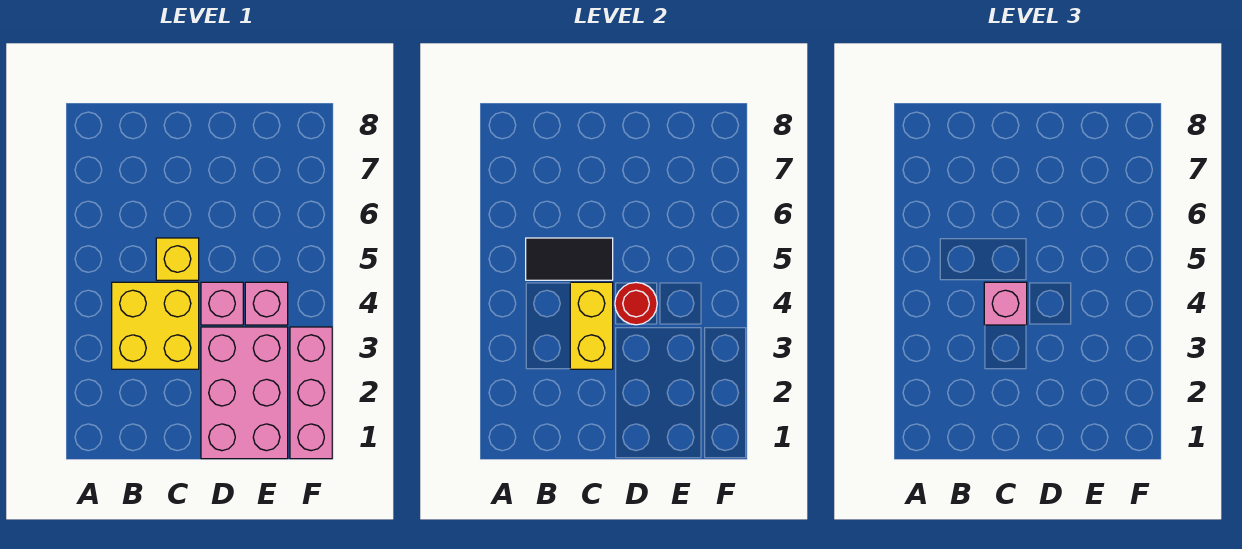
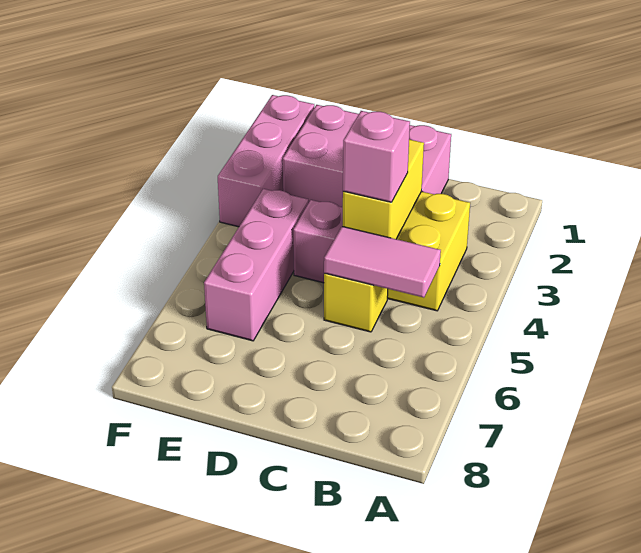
black tile B5:C5 level 2 -> pink tile B5:C5 level 2
pink brick D1:E3 level 1 -> pink brick C1:E2 level 1
red round brick D4 level 2 -> none
pink brick E4 level 1 -> pink brick E4:E6 level 1

